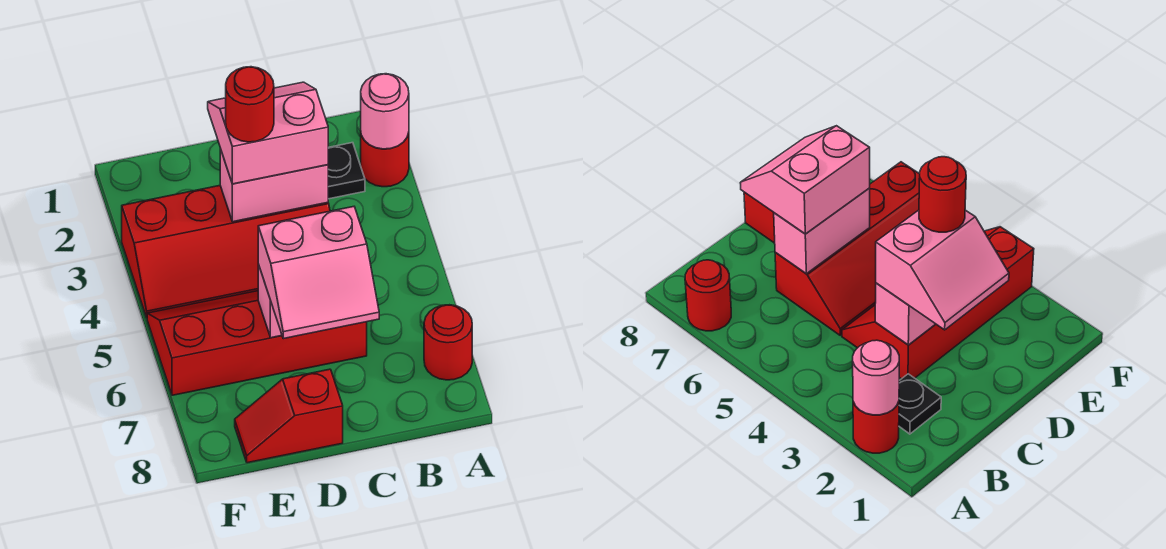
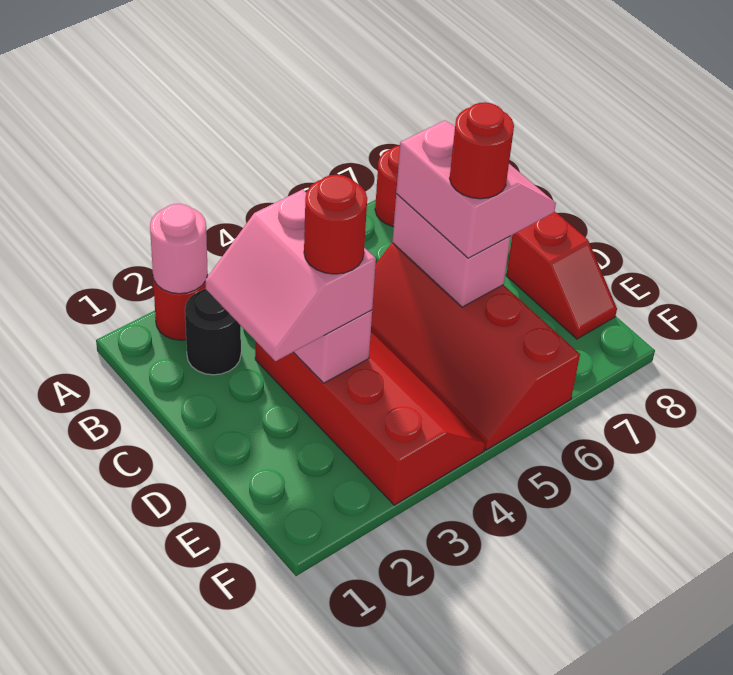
black plate B2 level 1 -> black round brick B2 level 1
none -> red round brick D6 level 4

